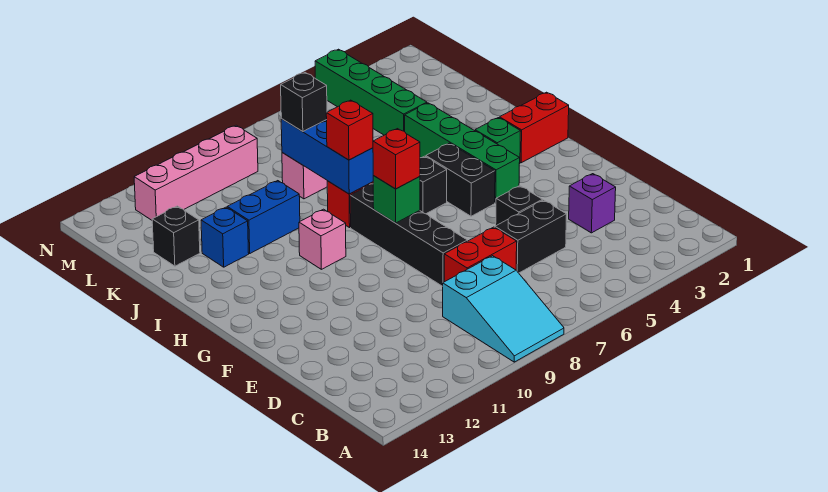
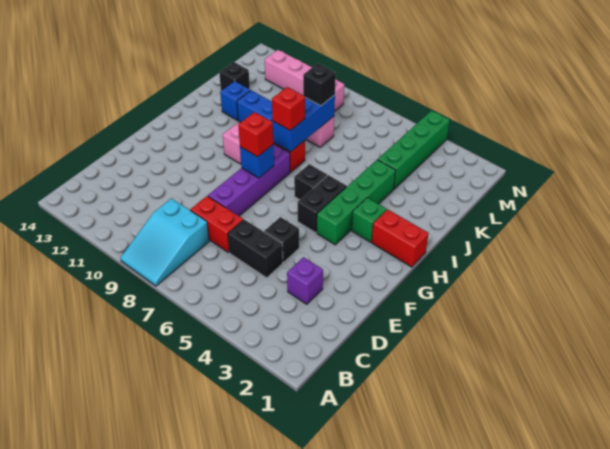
black brick E8:H8 level 1 -> purple brick E8:H8 level 1
green brick G8 level 2 -> blue brick G8 level 2

